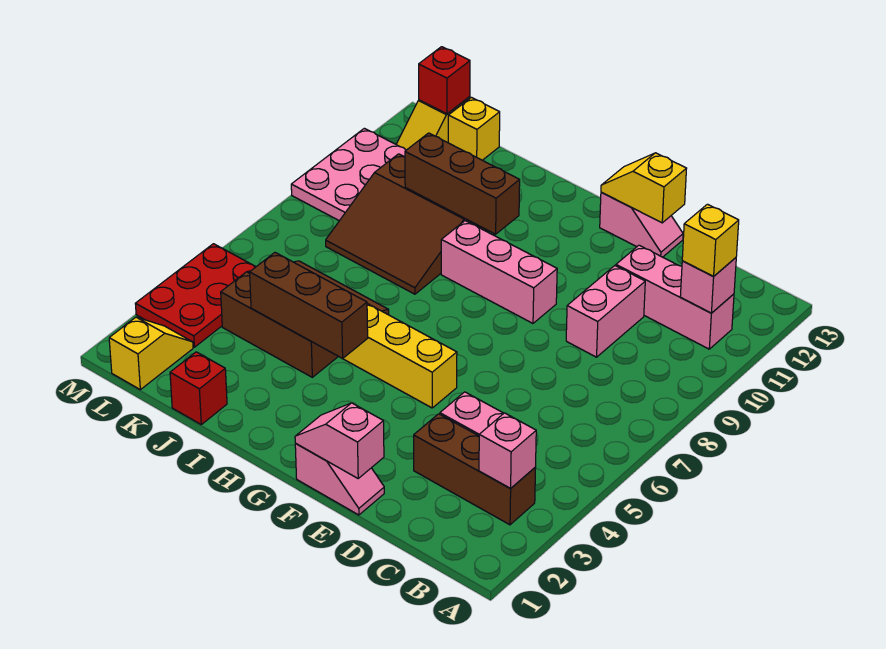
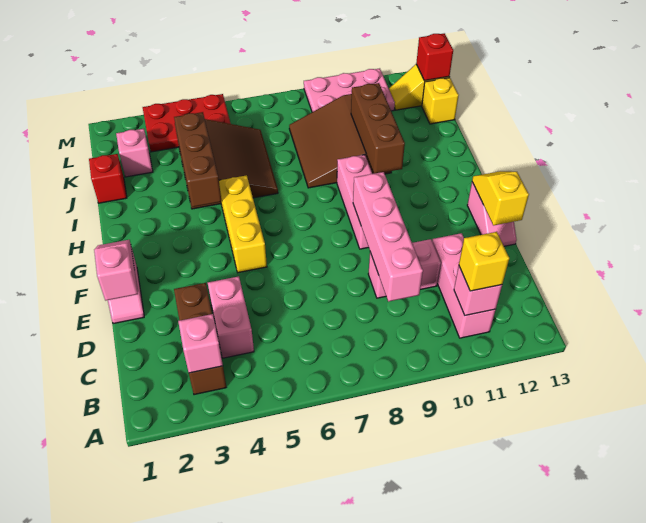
none -> pink brick C9:F9 level 2
none -> pink brick K2 level 1
yellow slope L1:L2 level 1 top 1 -> none

